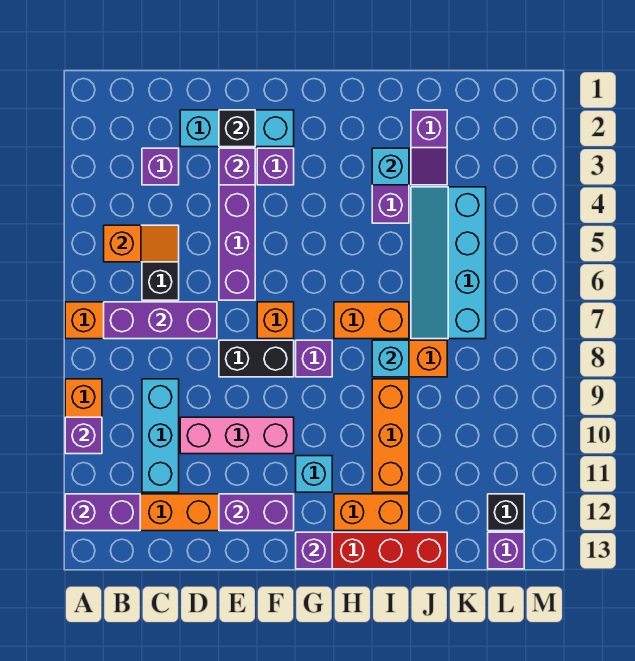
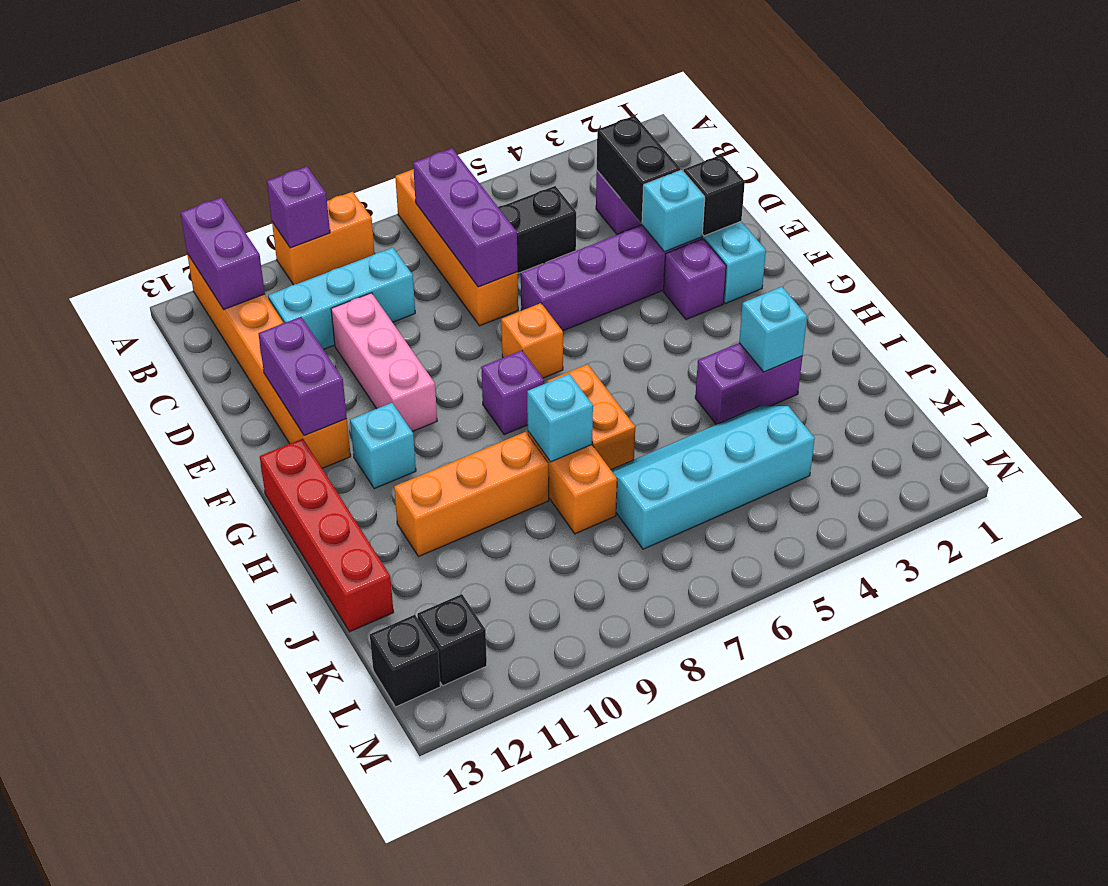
orange slope B5:C5 level 2 top B -> none
purple brick E3 level 2 -> cyan brick E3 level 2
black brick E8:F8 level 1 -> black brick C3:D3 level 2
purple brick G13 level 2 -> none
orange brick H12:I12 level 1 -> none
purple slope J2:J3 level 1 top 2 -> none
purple brick L13 level 1 -> black brick L13 level 1

